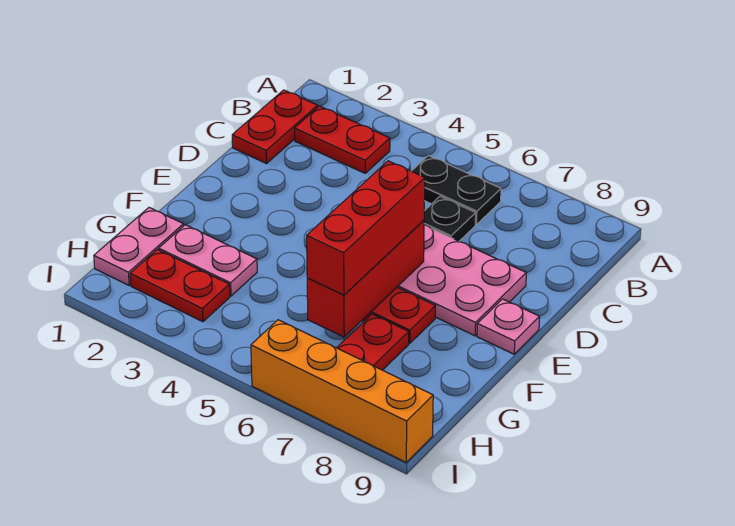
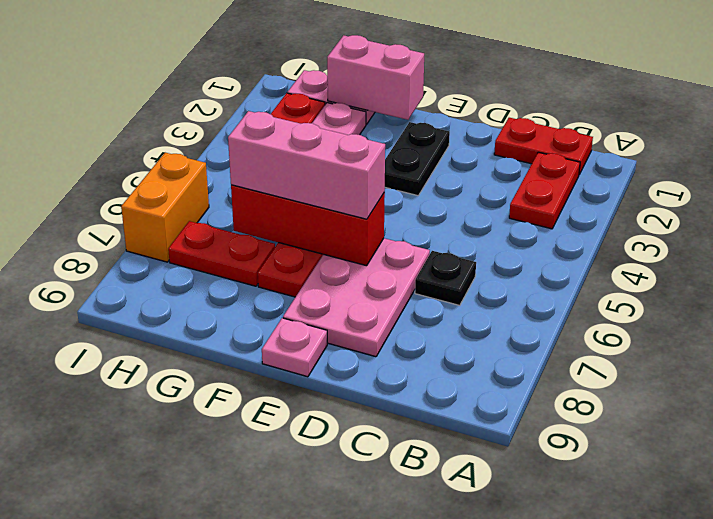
black plate B5:B6 level 1 -> black plate E2:E3 level 1
red brick E6:G6 level 3 -> pink brick E6:G6 level 3
none -> pink brick F1:G1 level 2
orange brick I6:I9 level 1 -> orange brick I6:I7 level 1

